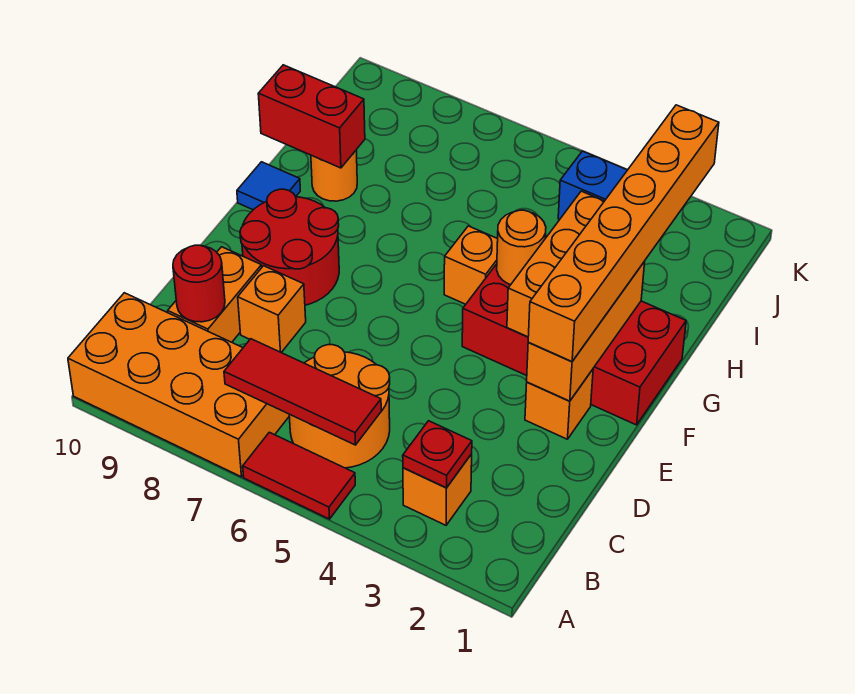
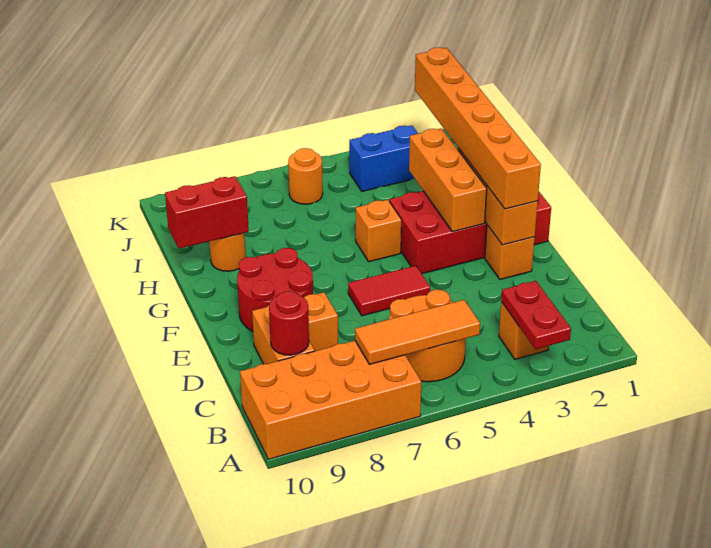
red tile A5:A6 level 1 -> red tile E5:E6 level 1
red plate B3 level 2 -> red plate A3:B3 level 2
red tile B5:B7 level 2 -> orange tile B5:B7 level 2
orange round brick G4 level 2 -> orange round brick J6 level 1
blue tile G10 level 1 -> none

